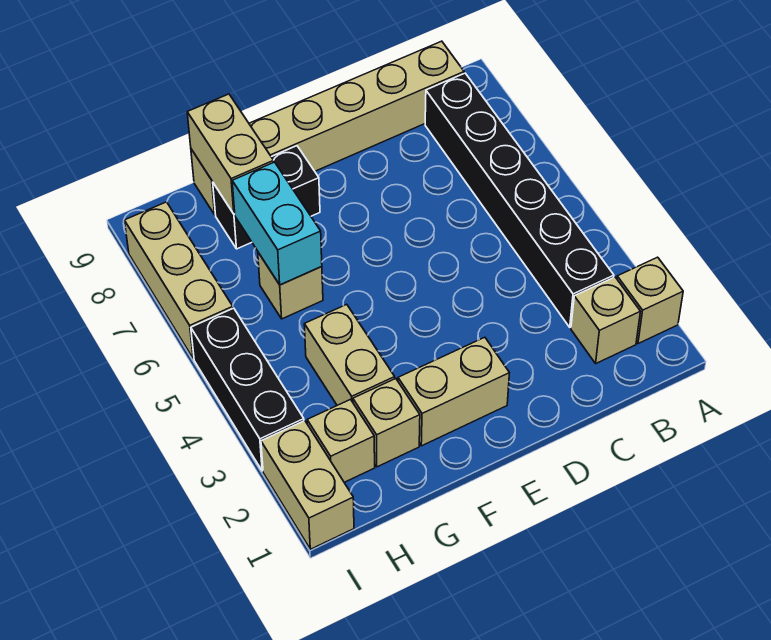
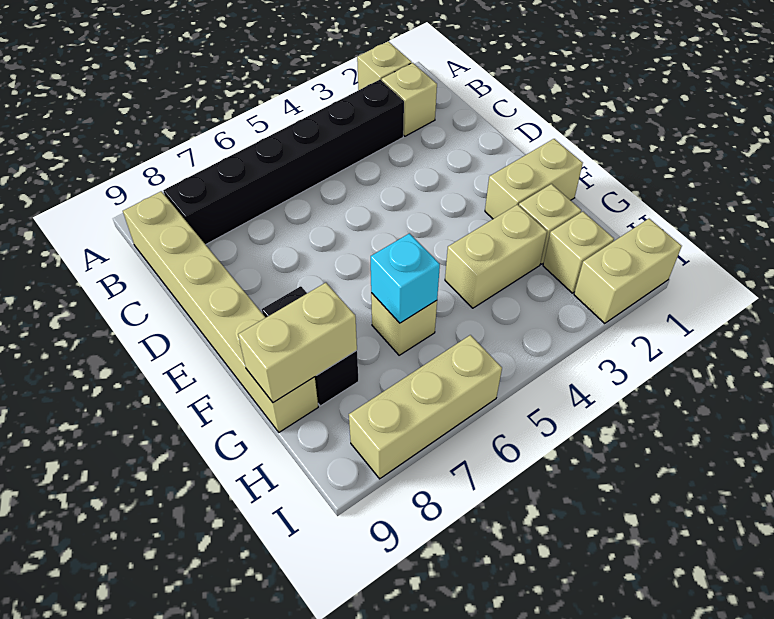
tan brick E2:F2 level 1 -> tan brick F1:F2 level 1
cyan brick G6:G7 level 2 -> cyan brick G6 level 2
black brick I3:I5 level 1 -> none

